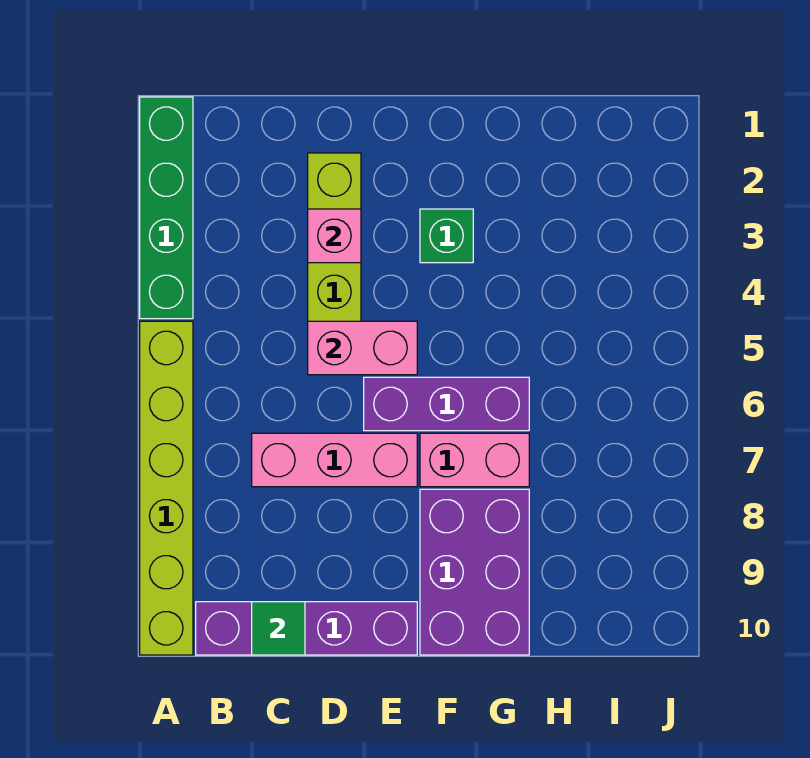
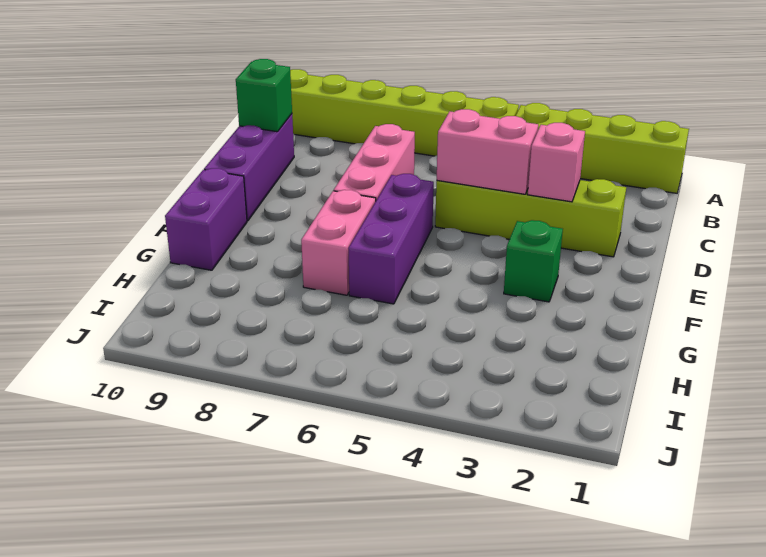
green brick A1:A4 level 1 -> lime brick A1:A4 level 1
purple brick B10:E10 level 1 -> purple brick C10:E10 level 1
green tile C10 level 2 -> green brick C10 level 2
pink brick D5:E5 level 2 -> pink brick D4:D5 level 2
purple brick F8:G10 level 1 -> purple brick F10:G10 level 1

